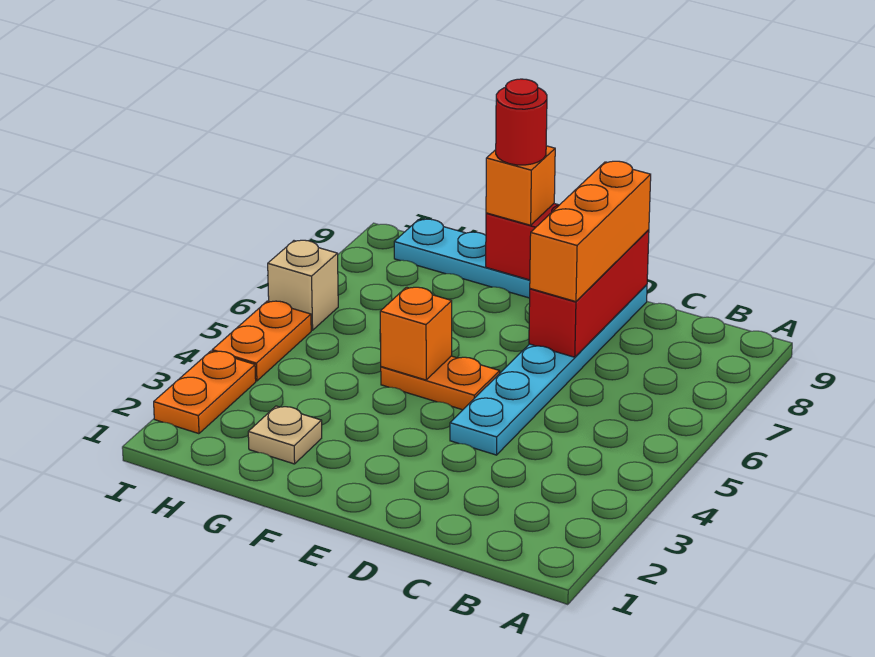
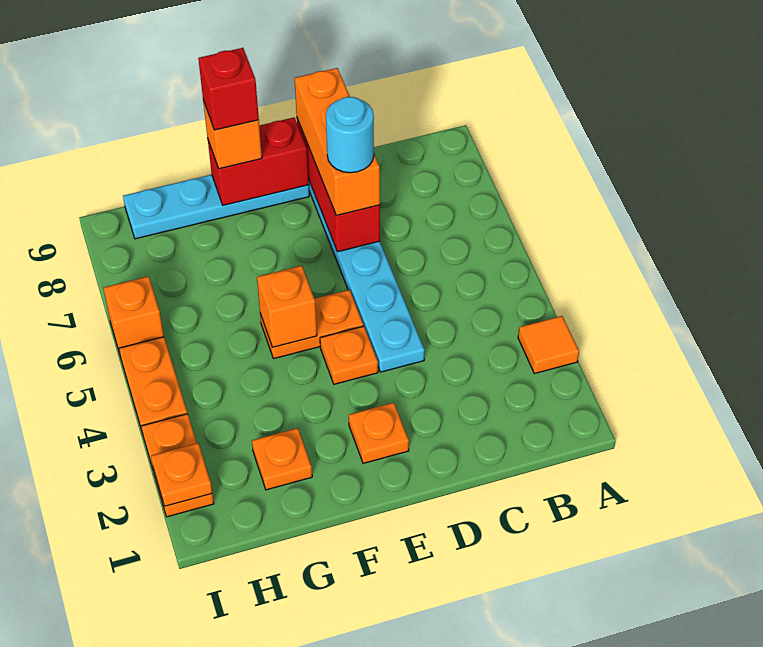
none -> orange tile A3 level 1
none -> cyan round brick D7 level 4
none -> orange plate E2 level 1
none -> orange plate E4 level 1
red round brick F9 level 4 -> red brick F9 level 4
tan plate G2 level 1 -> orange plate G2 level 1
none -> orange plate I2 level 2
tan brick I6 level 1 -> orange brick I6 level 1

